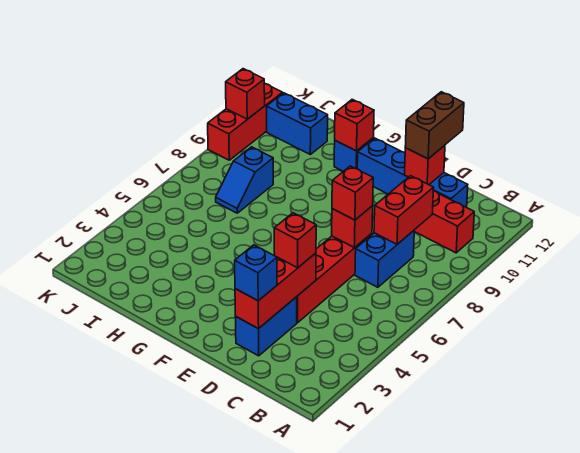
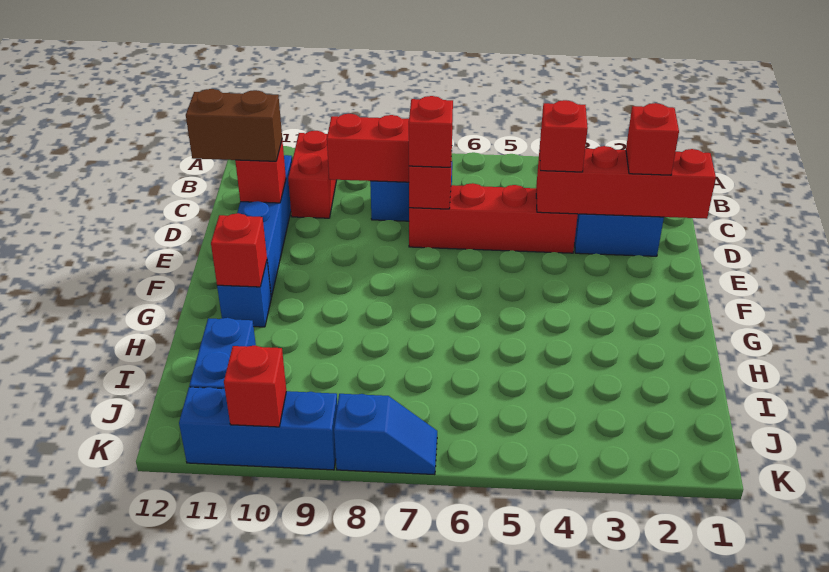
red brick D2:D4 level 2 -> red brick D1:D4 level 2
blue brick D2 level 3 -> red brick D2 level 3
blue slope I7:I8 level 1 top 8 -> blue slope K7:K8 level 1 top 8
red brick K9:K11 level 1 -> blue brick K9:K11 level 1

